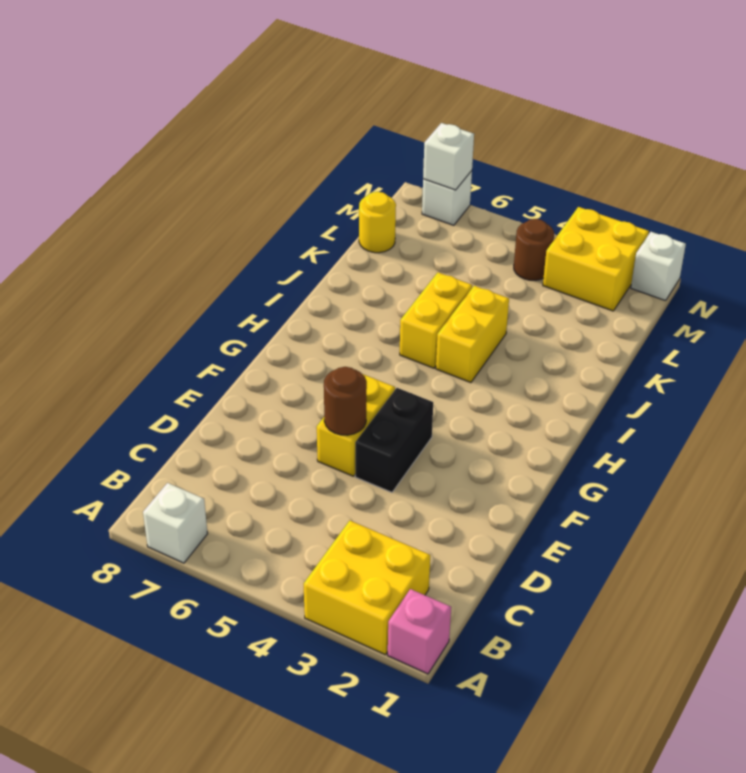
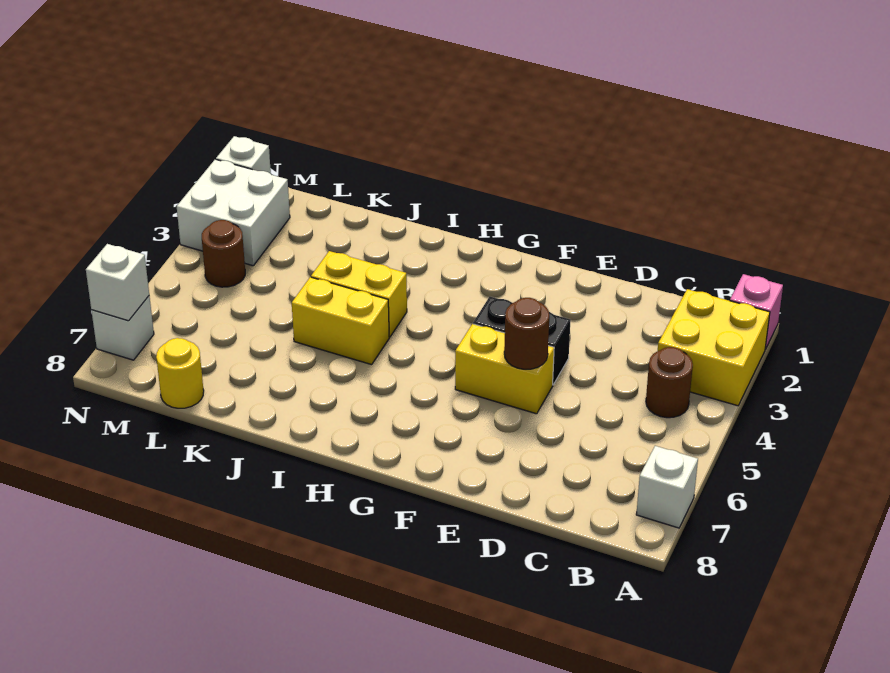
none -> brown round brick B4 level 1
yellow brick M2:N3 level 1 -> white brick M2:N3 level 1

